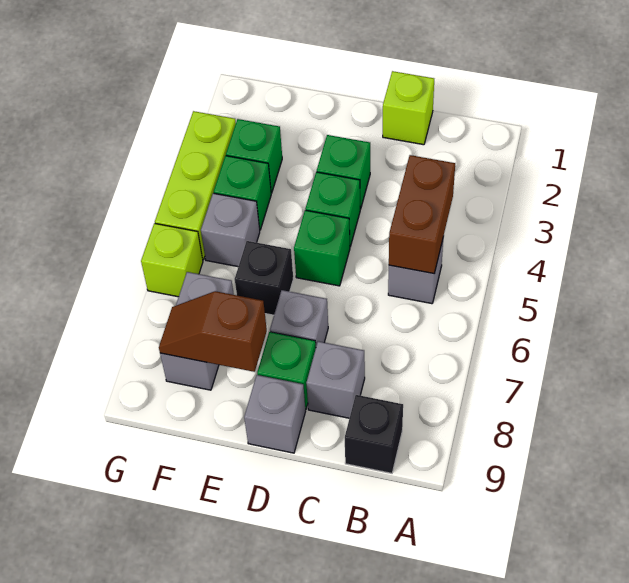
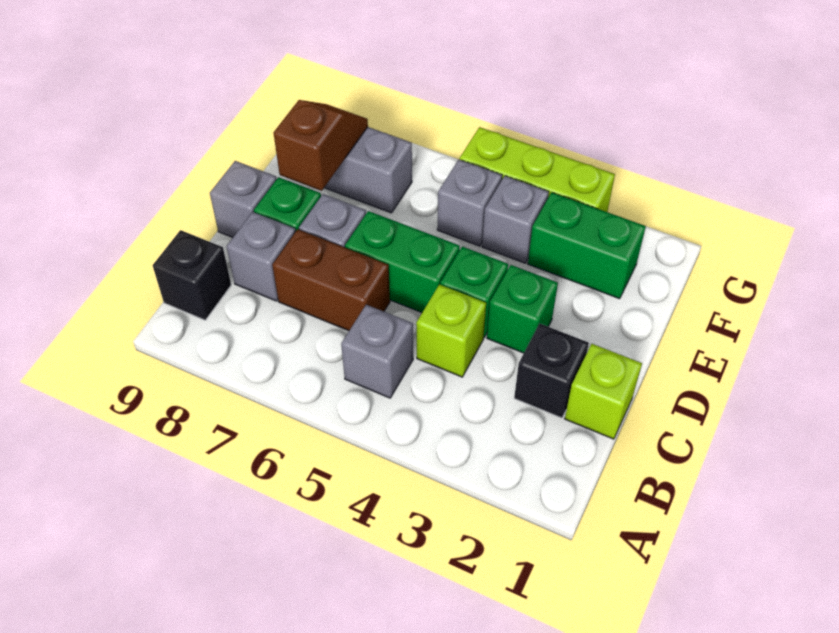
brown brick B4:B5 level 2 -> brown brick C6:C7 level 1
green brick D5 level 1 -> green brick D5:D6 level 1
black brick E6 level 1 -> black brick C2 level 1
green brick F3 level 1 -> green brick F2:F3 level 1
green brick F4 level 1 -> grey brick F4 level 1
lime brick G6 level 1 -> lime brick C4 level 1

